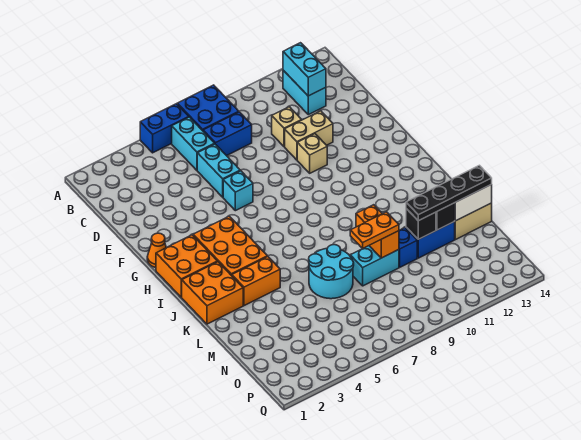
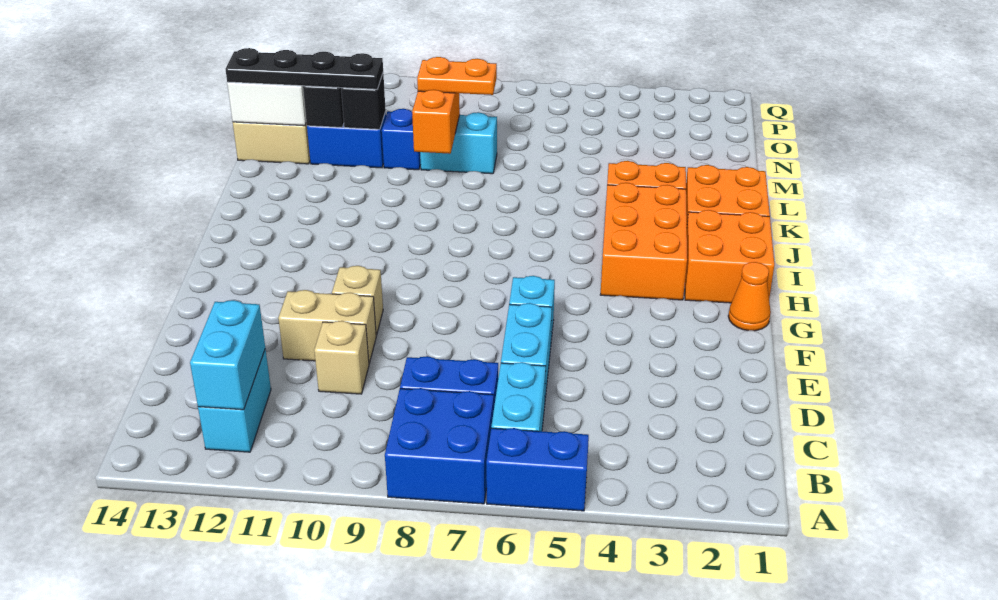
cyan round brick L6:M7 level 1 -> none

